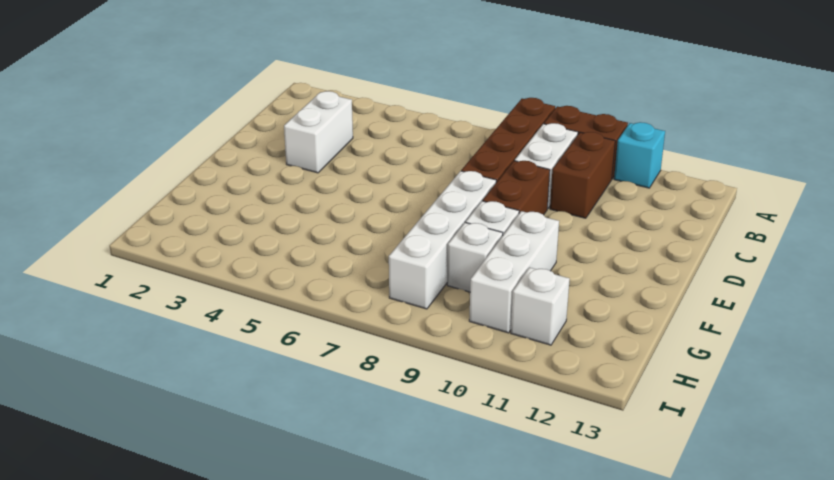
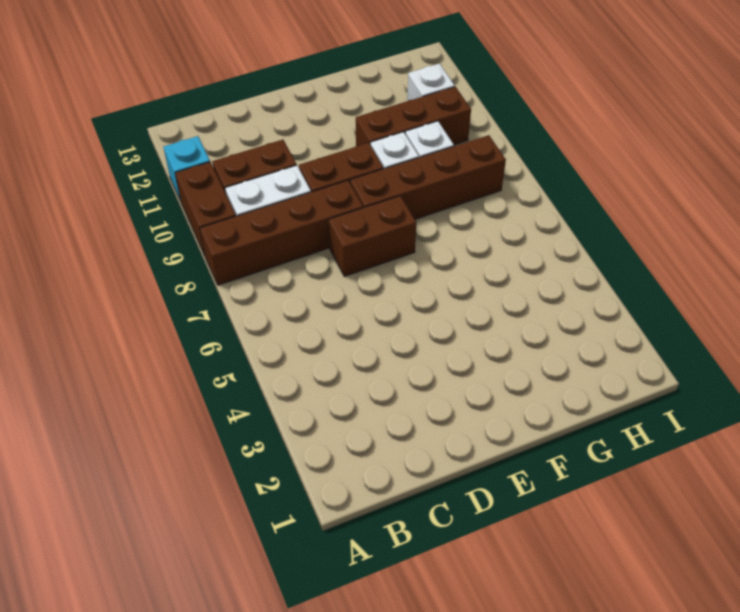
white brick C3:D3 level 1 -> none
none -> brown brick D7:E7 level 1
white brick E8:H8 level 1 -> brown brick E8:H8 level 1
white brick F10:H10 level 1 -> brown brick F10:H10 level 1

